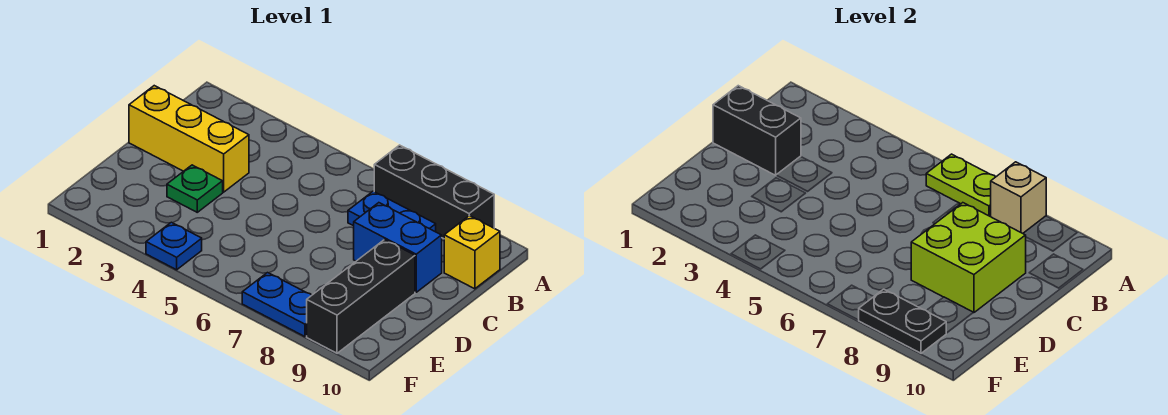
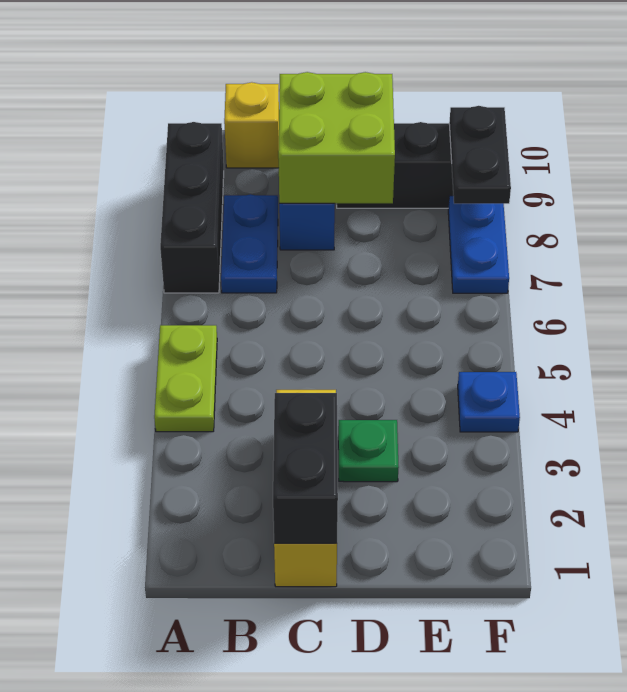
lime plate A6:A7 level 2 -> lime plate A4:A5 level 1
tan brick A8 level 2 -> none

